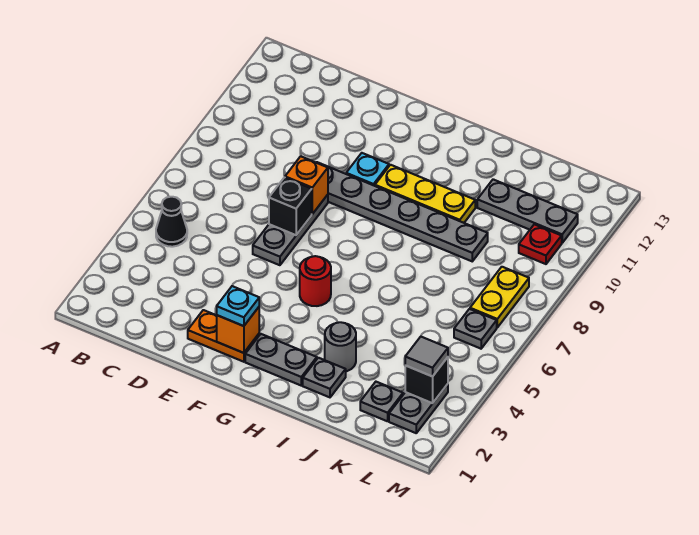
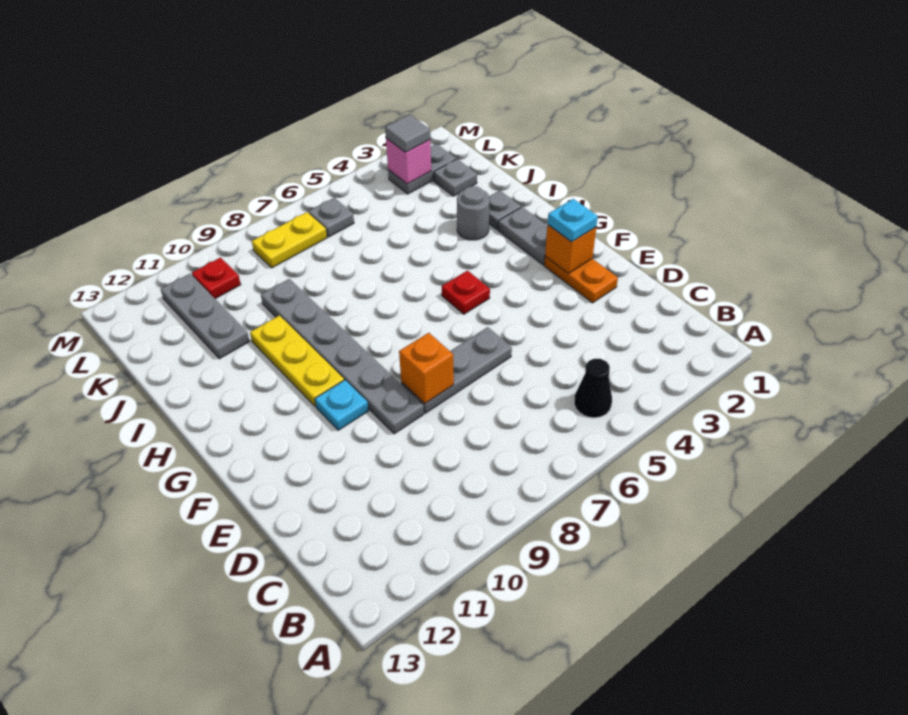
black brick E7 level 2 -> none
red round brick G5 level 1 -> red plate G5 level 1
black brick L3 level 2 -> pink brick L3 level 2

